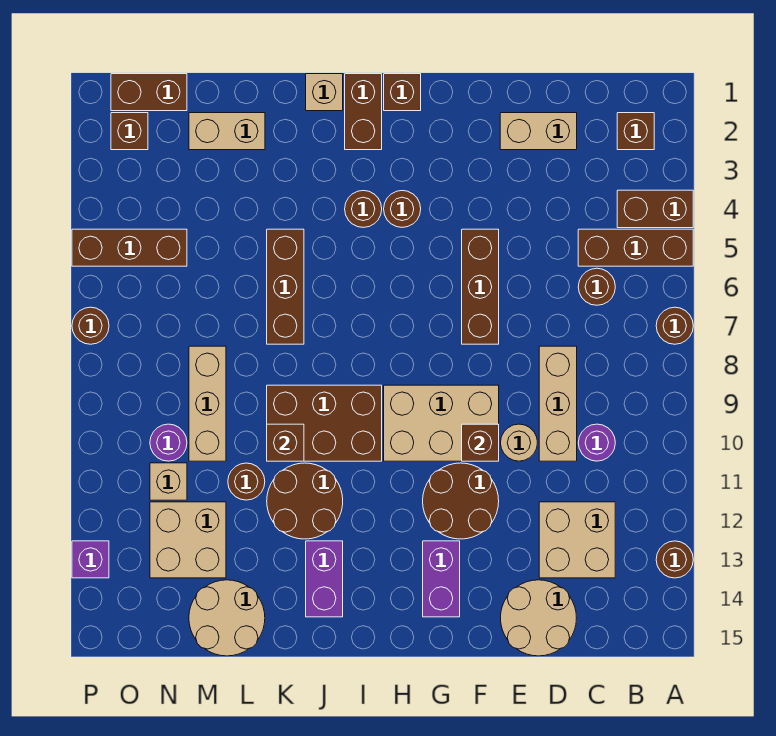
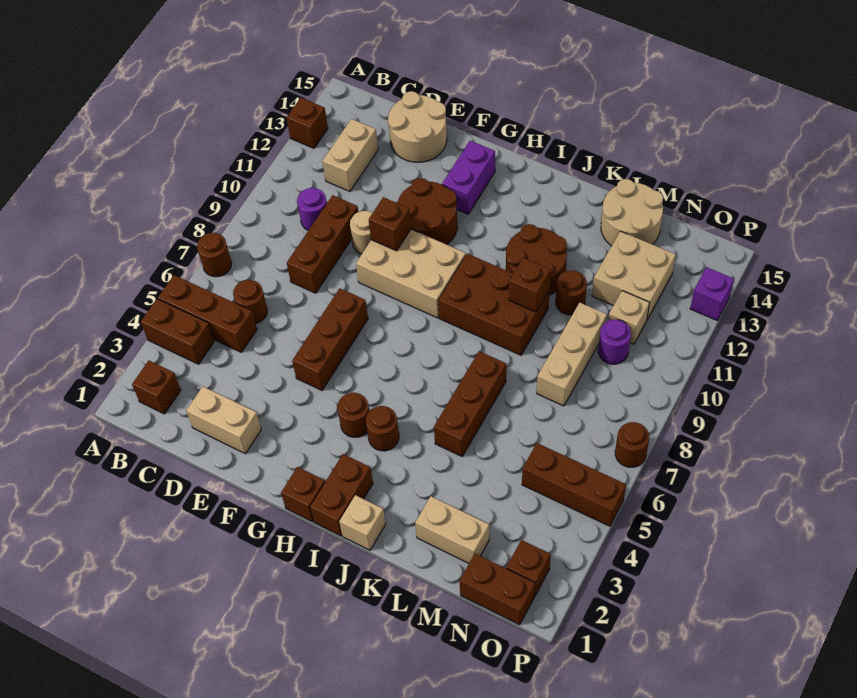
brown round brick A13 level 1 -> brown brick A13 level 1
tan brick C12:D13 level 1 -> tan brick C12:C13 level 1
tan brick D8:D10 level 1 -> brown brick D8:D10 level 1
purple brick J13:J14 level 1 -> none

